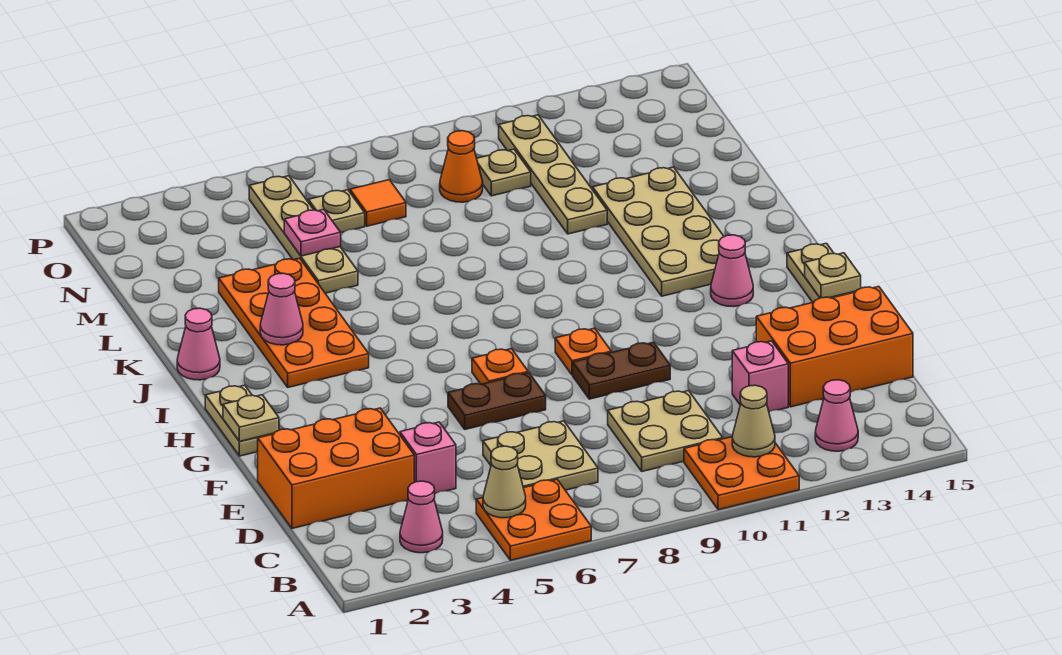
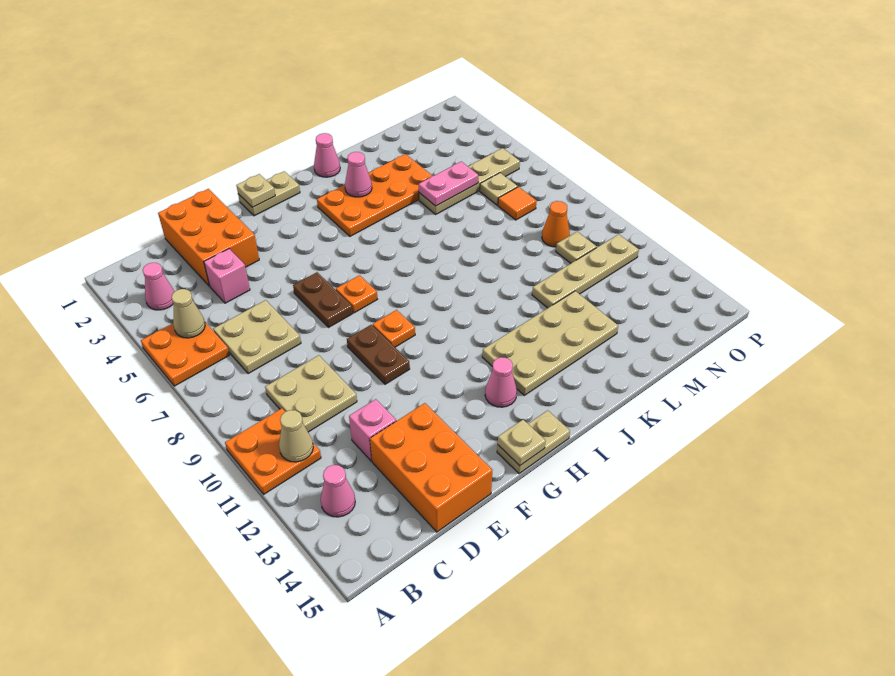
pink plate M5 level 2 -> pink plate L5:M5 level 2

